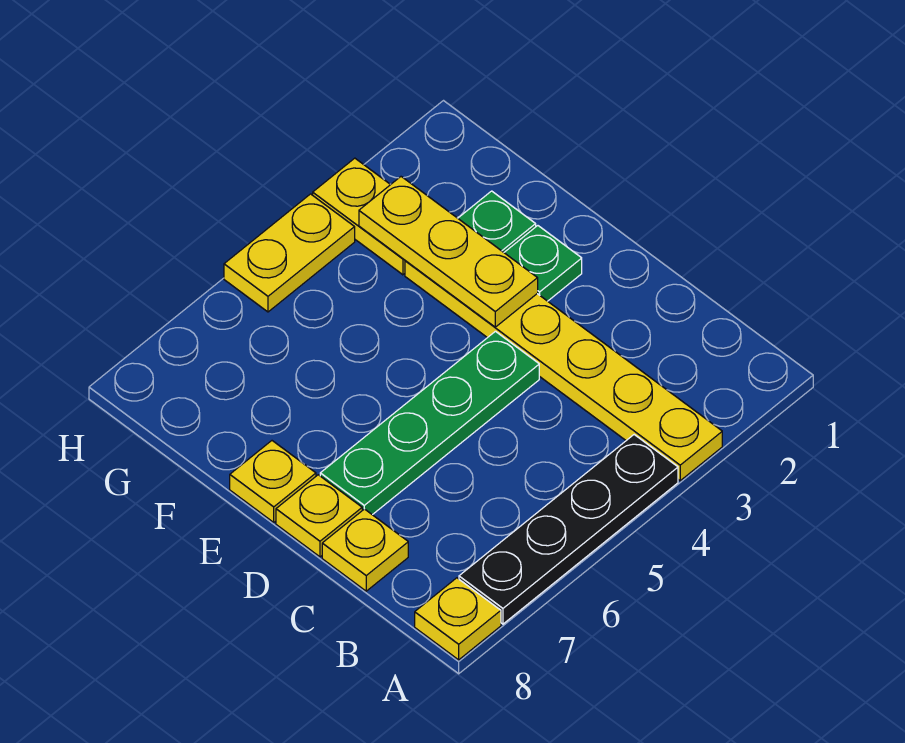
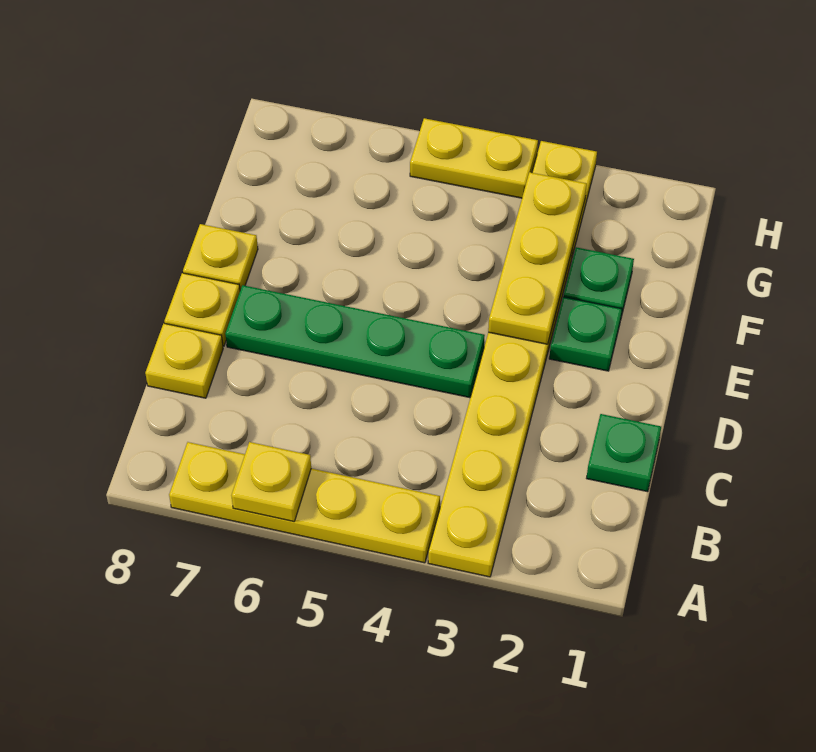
black plate A4:A7 level 1 -> yellow plate A4:A7 level 1
yellow plate A8 level 1 -> yellow plate A6 level 2
none -> green plate C1 level 1

